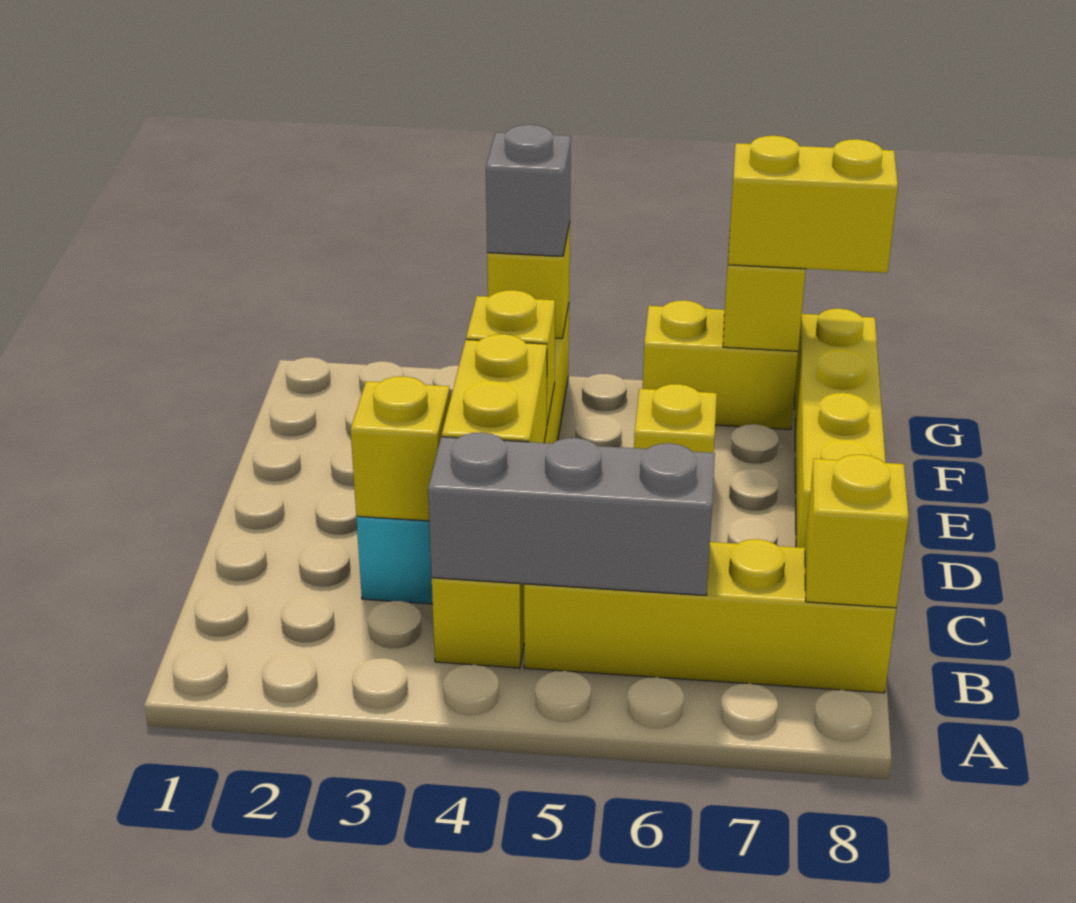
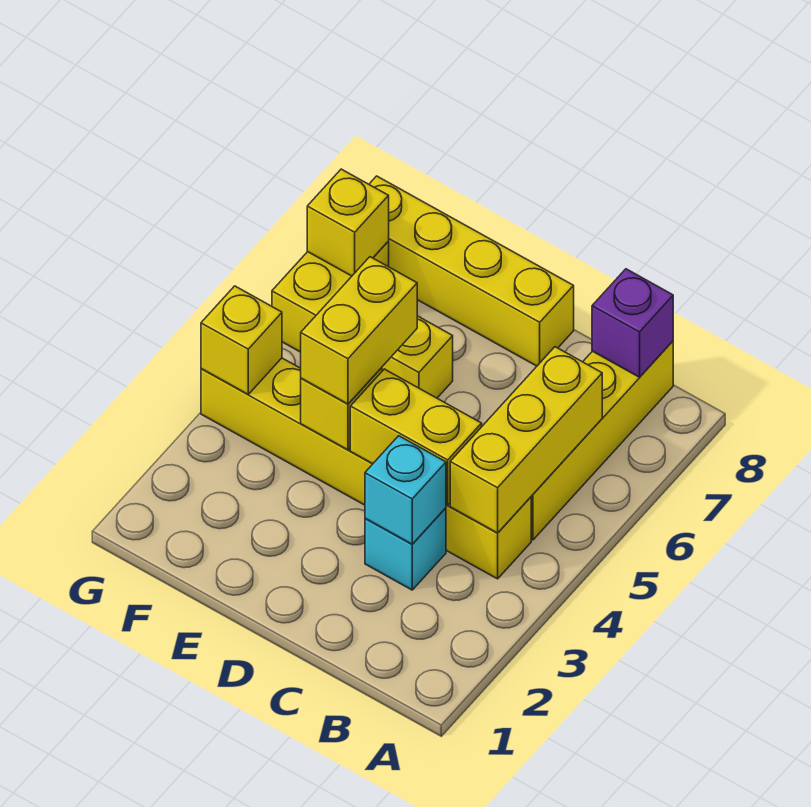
grey brick B4:B6 level 2 -> yellow brick B4:B6 level 2
yellow brick B8 level 2 -> purple brick B8 level 2
yellow brick C3 level 2 -> cyan brick C3 level 2
grey brick G4 level 3 -> none
yellow brick G7:G8 level 3 -> yellow brick E4:E5 level 3

